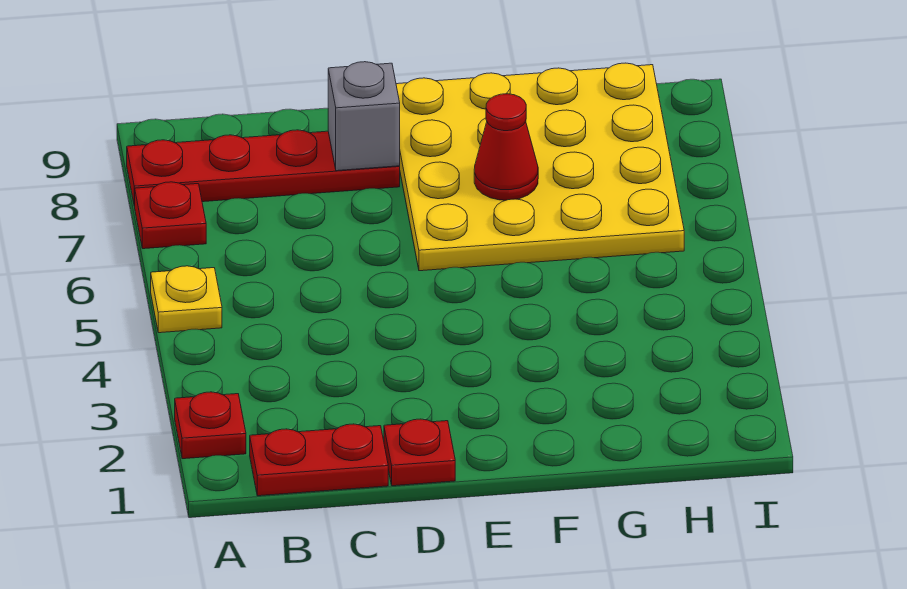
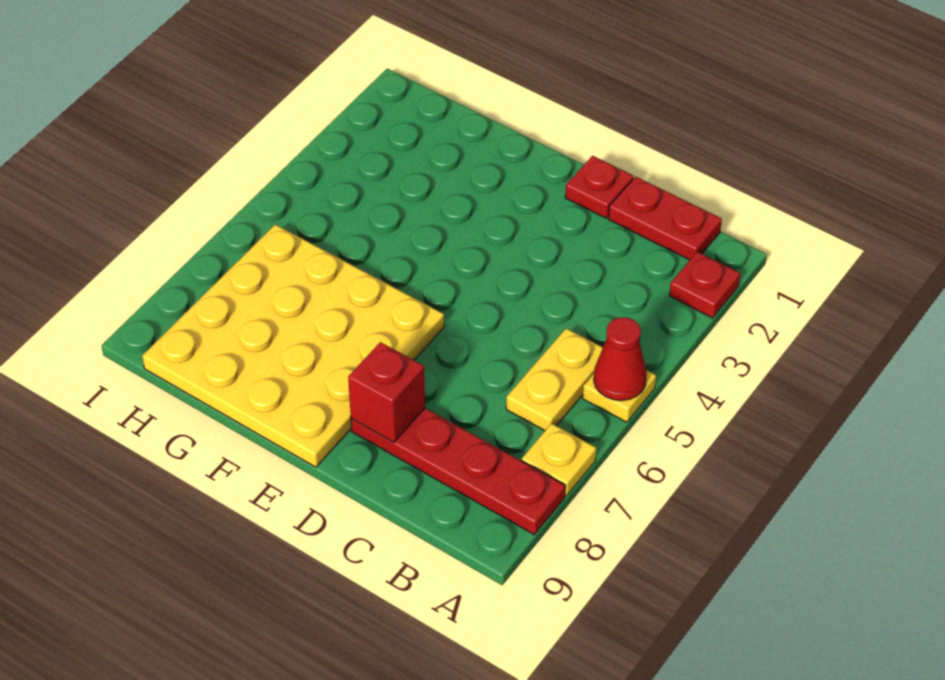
red plate A7 level 1 -> yellow plate A7 level 1
none -> yellow plate B5:B6 level 1
grey brick D8 level 2 -> red brick D8 level 2
red cone F7 level 2 -> red cone A5 level 2

